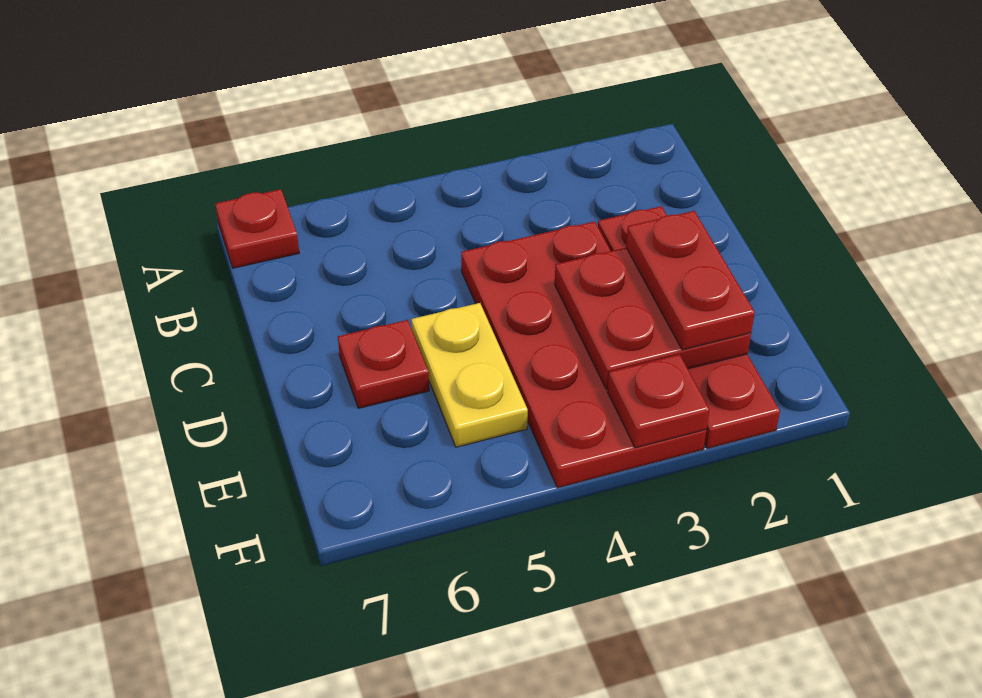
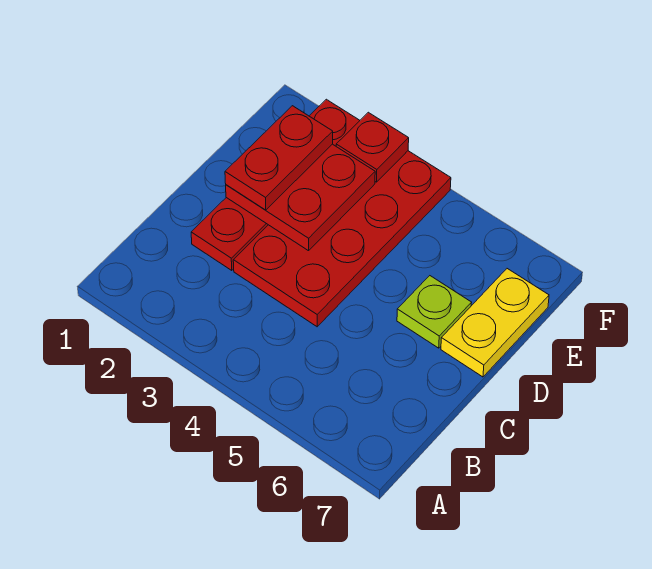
red plate A7 level 1 -> none
yellow plate D5:E5 level 1 -> yellow plate D7:E7 level 1
red plate D6 level 1 -> lime plate D6 level 1

